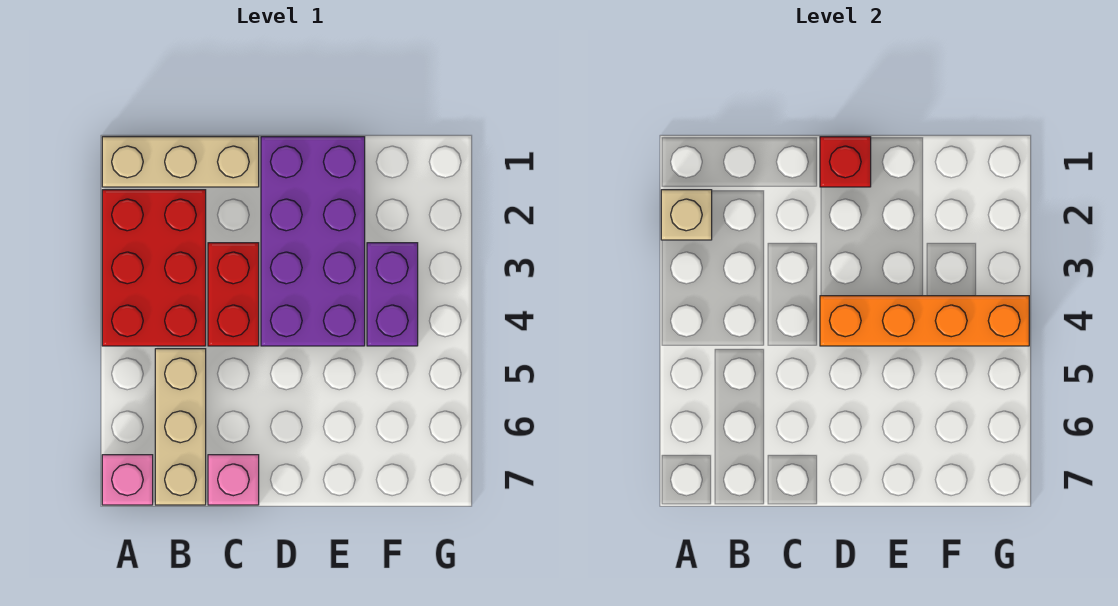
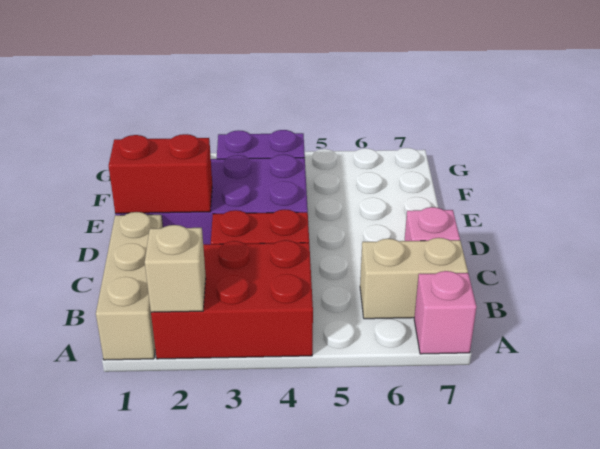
tan brick B5:B7 level 1 -> tan brick B6:B7 level 1
red brick D1 level 2 -> red brick D1:D2 level 2
orange brick D4:G4 level 2 -> none

